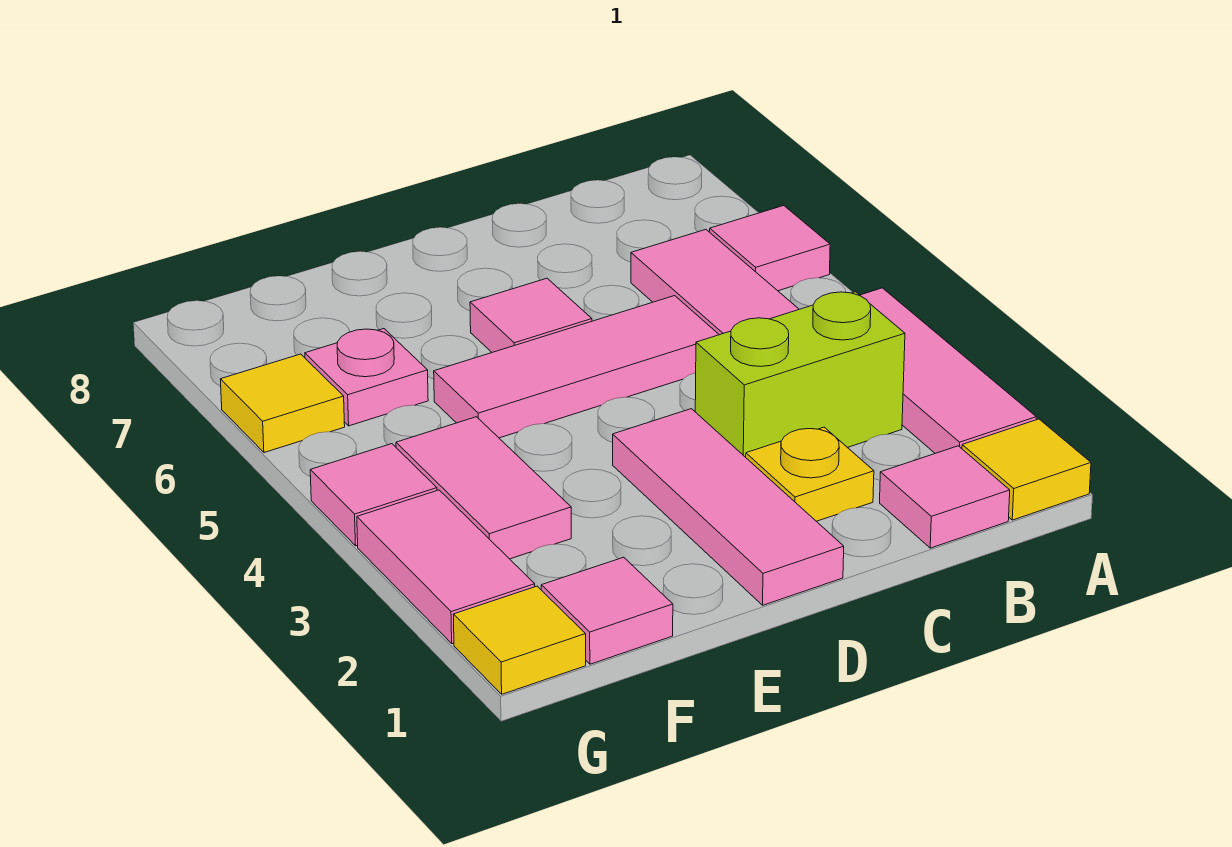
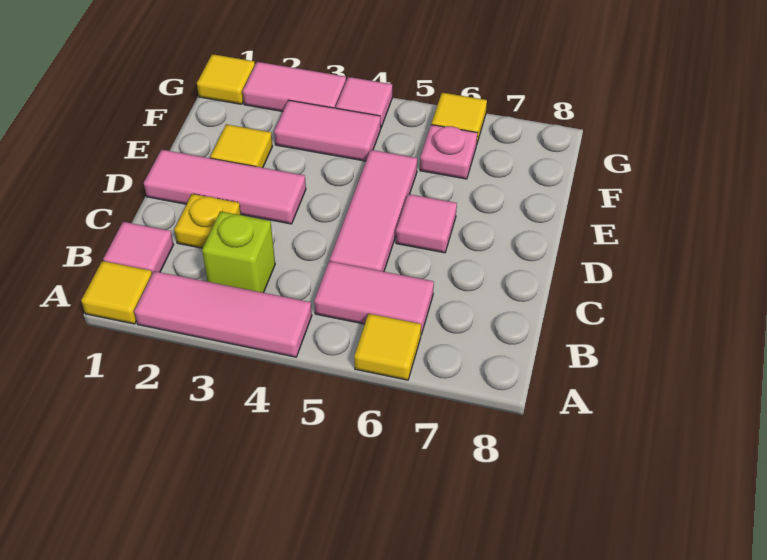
pink tile A6 level 1 -> yellow tile A6 level 1
lime brick B3:C3 level 1 -> lime brick B3 level 1
none -> yellow tile E2 level 1
pink tile F1 level 1 -> none

